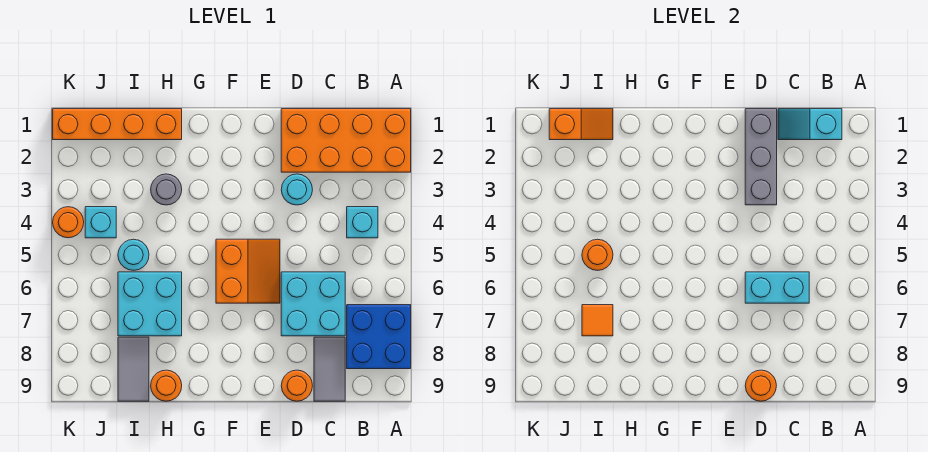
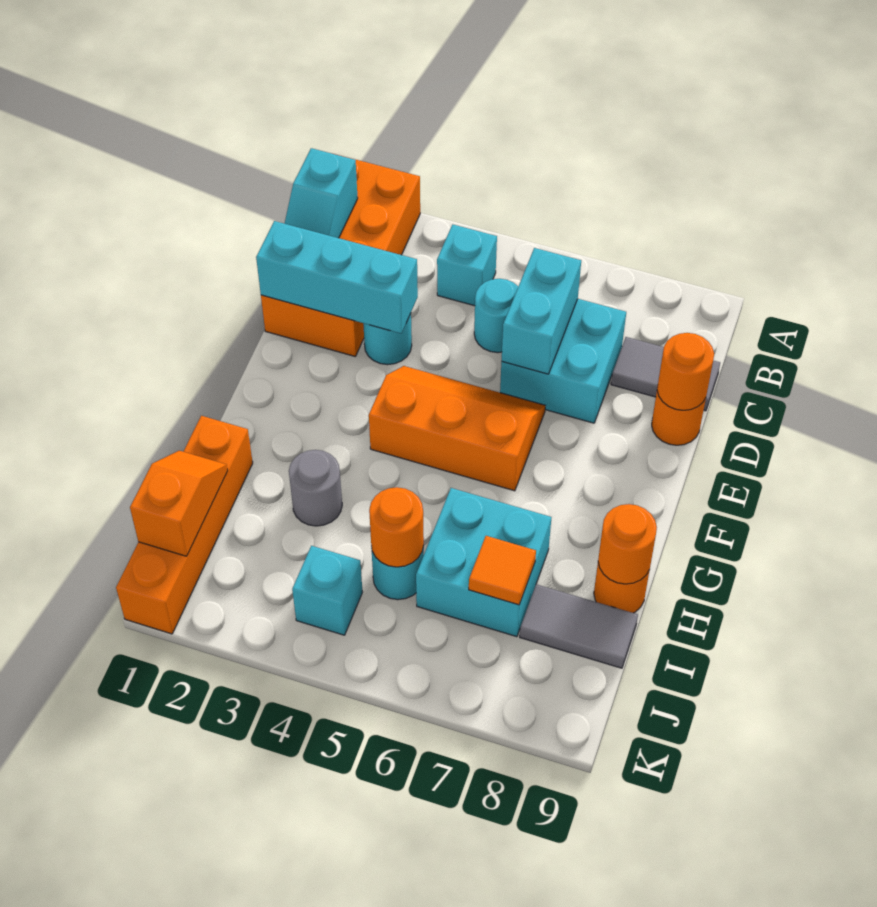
blue brick A7:B8 level 1 -> none
none -> cyan round brick C5 level 1
grey brick D1:D3 level 2 -> cyan brick D1:D3 level 2
orange slope E5:F6 level 1 top F -> orange slope E4:F6 level 1 top F
orange round brick K4 level 1 -> orange round brick H9 level 2

